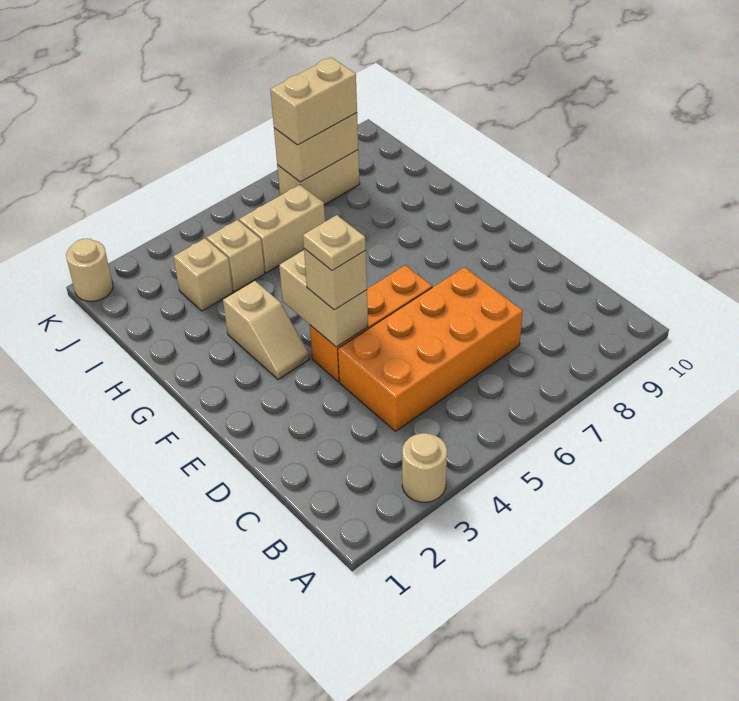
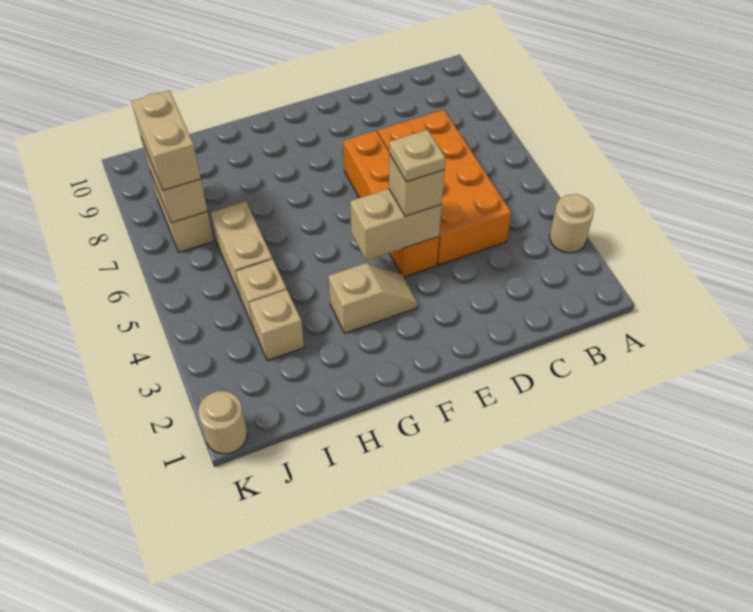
orange brick E4:E6 level 1 -> orange brick E4:E7 level 1

